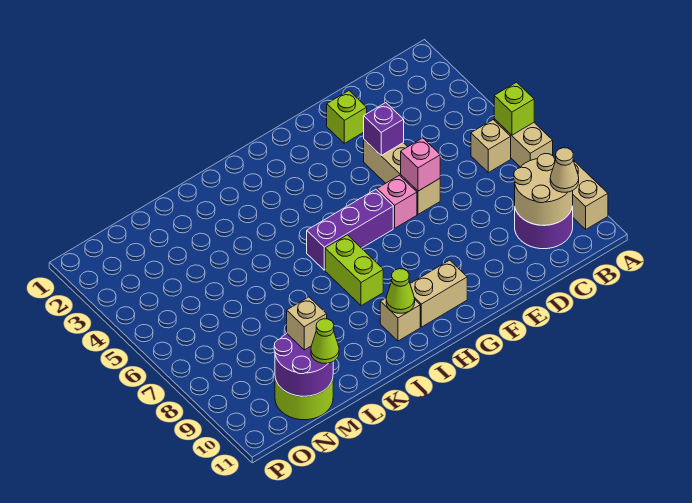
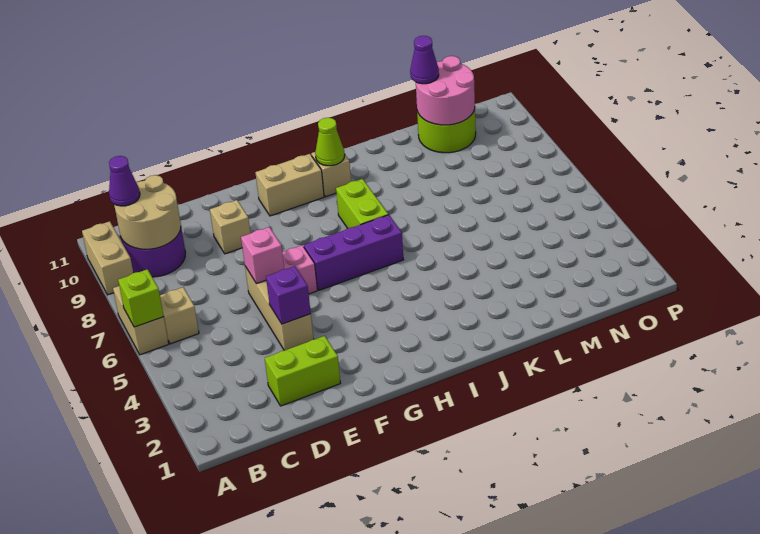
tan cone B10 level 3 -> purple cone B10 level 3
lime brick E2 level 1 -> lime brick D2:E2 level 1
purple round brick M10:N11 level 2 -> pink round brick M10:N11 level 2
tan brick M10 level 3 -> tan brick E9 level 1
lime cone M11 level 3 -> purple cone M11 level 3

